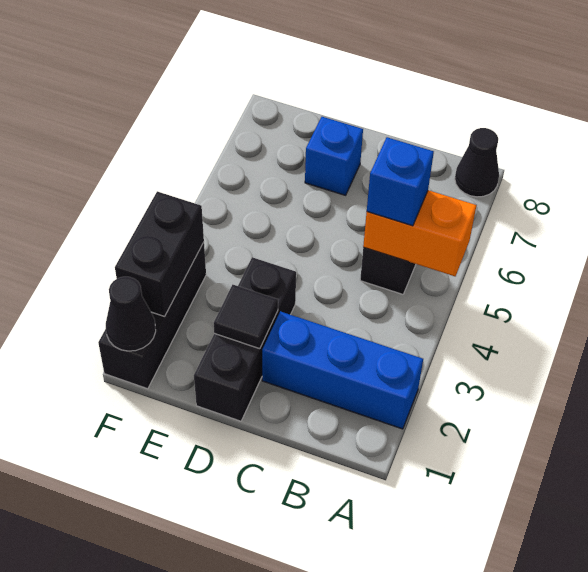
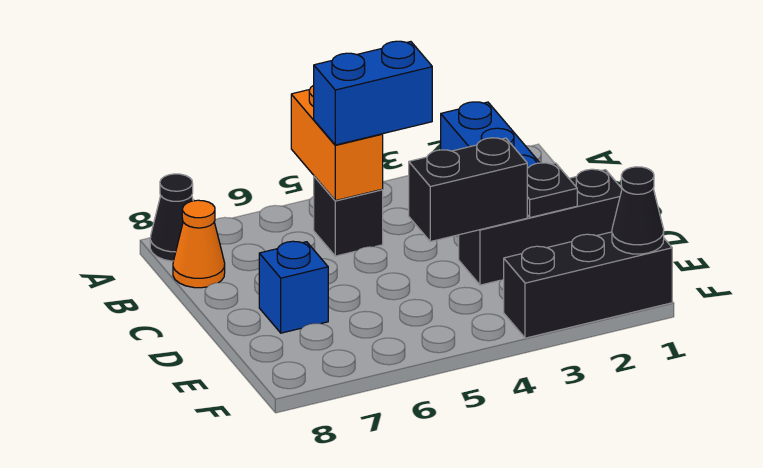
blue brick B5 level 3 -> blue brick B4:B5 level 3
none -> orange cone B8 level 1
black tile D2 level 2 -> black plate D2 level 2
black brick F2:F3 level 2 -> black brick D3:D4 level 2

